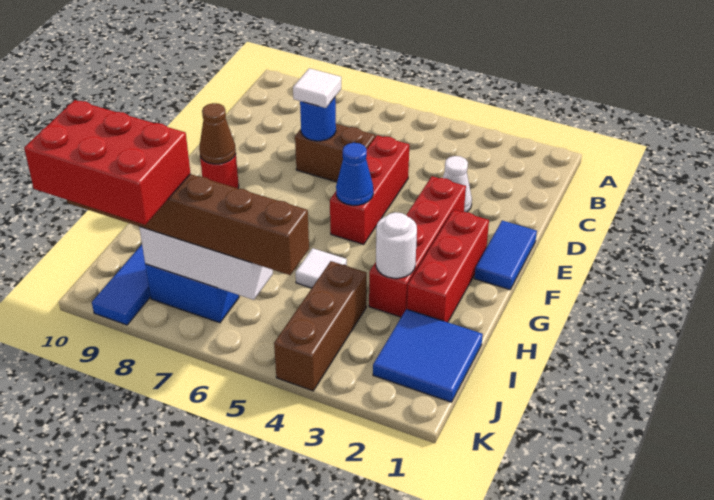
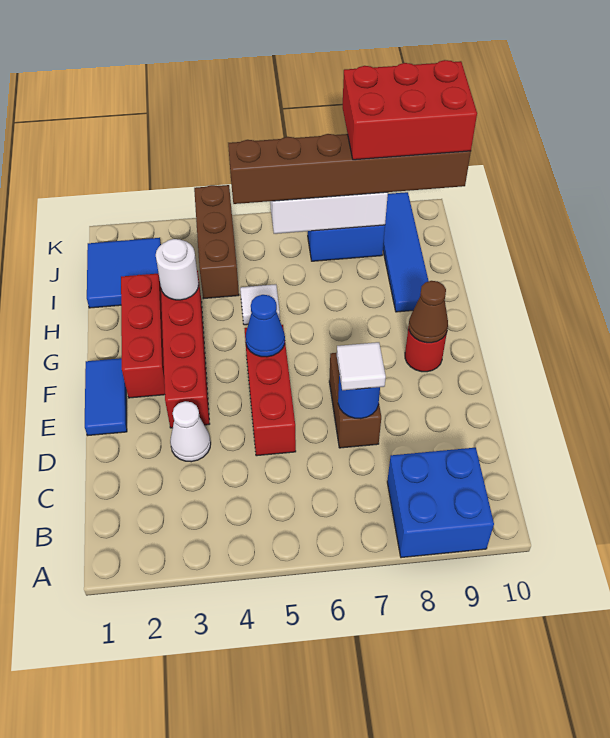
none -> blue brick A8:B9 level 1
brown brick D6:D7 level 1 -> brown brick D7:E7 level 1

